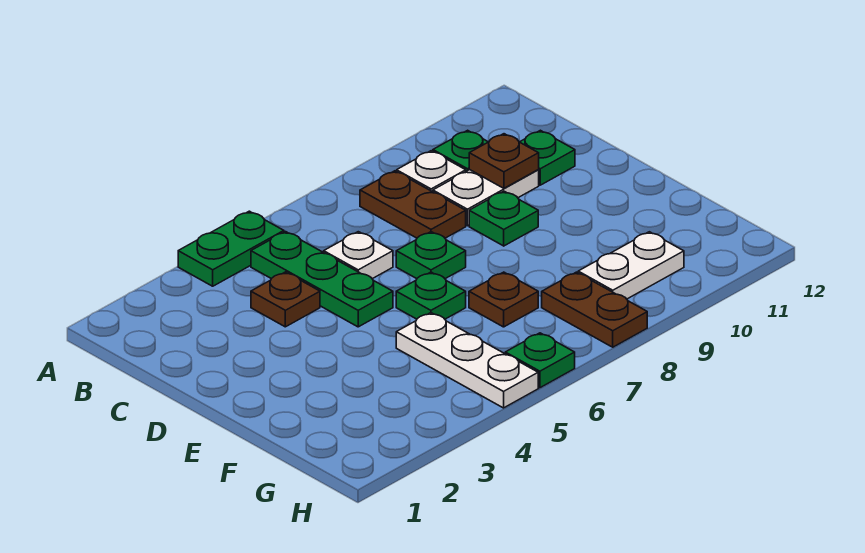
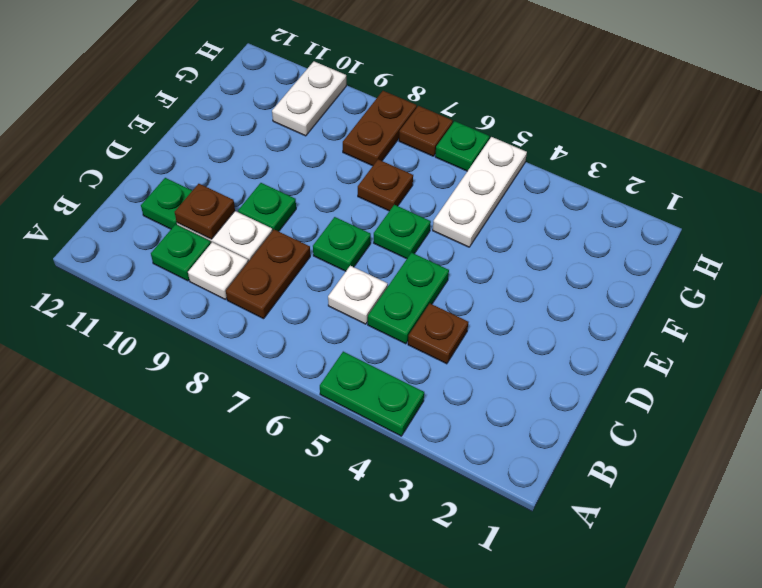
green plate B5:D5 level 1 -> green plate C5:D5 level 1
white plate G9:G10 level 1 -> white plate G10:H10 level 1
none -> brown plate H7 level 1

